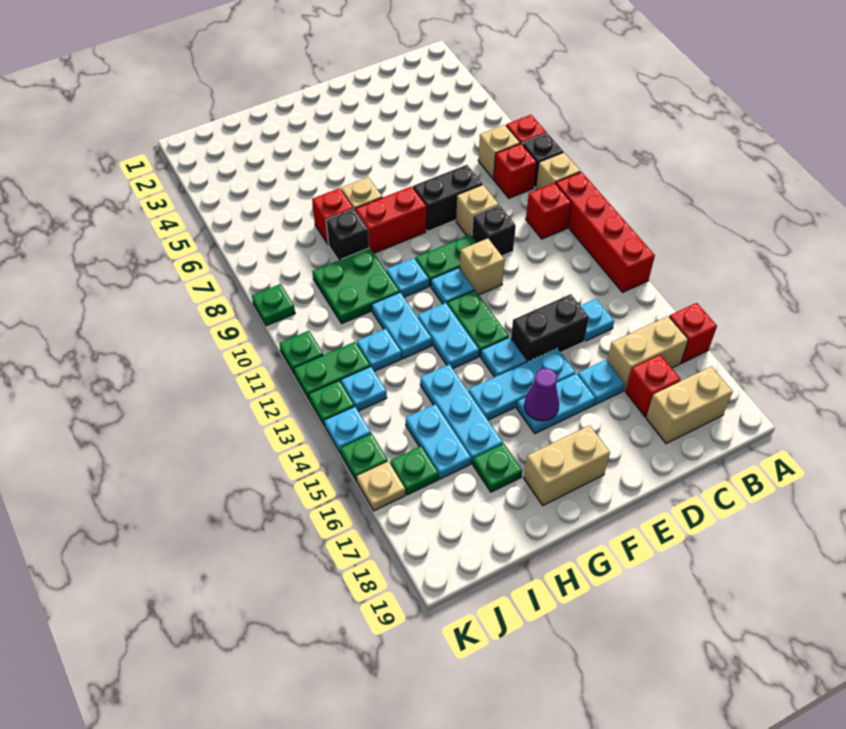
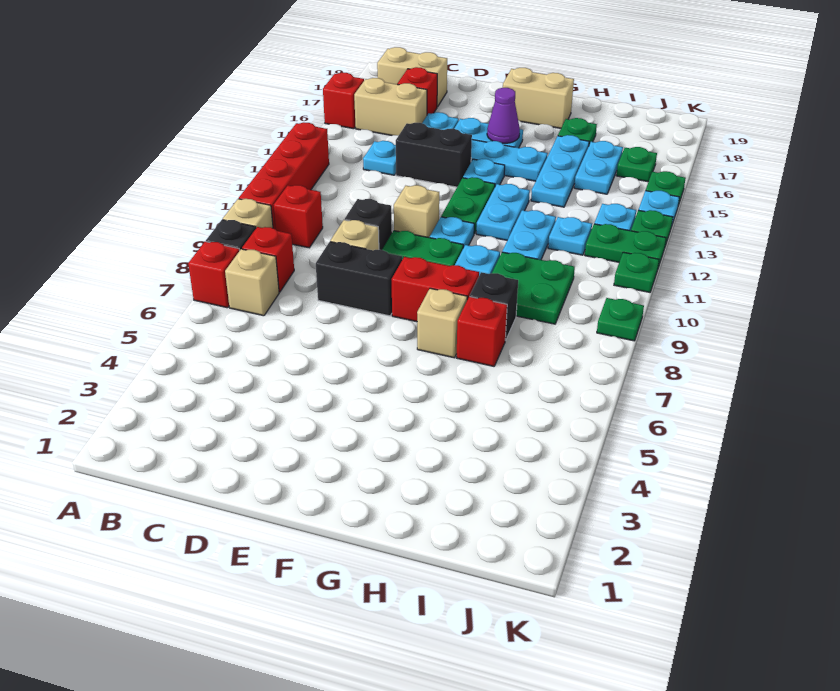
tan plate K16 level 1 -> none

